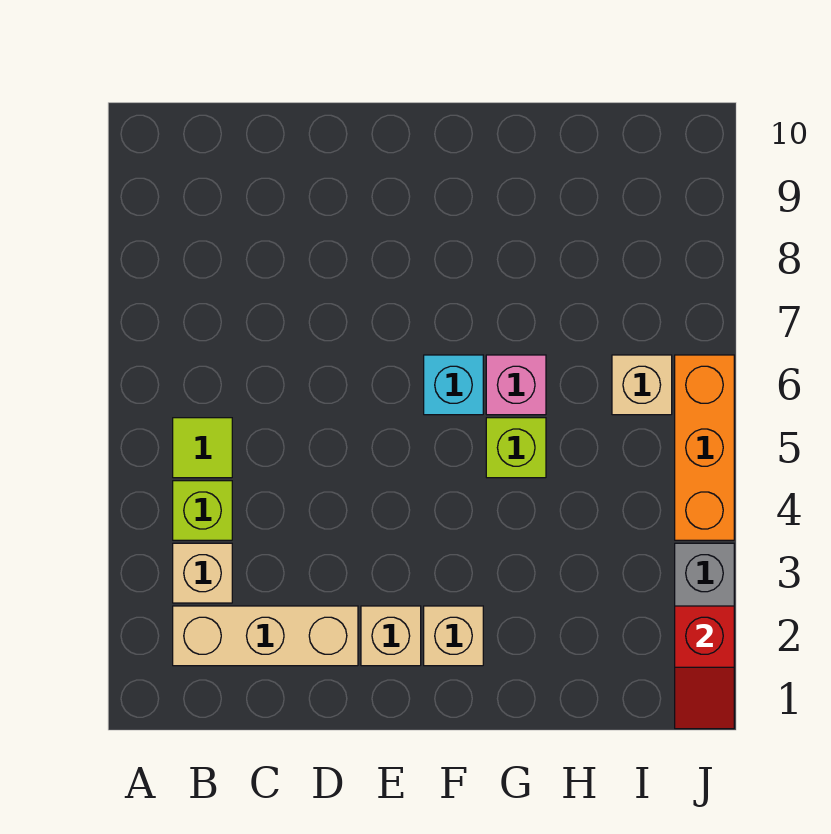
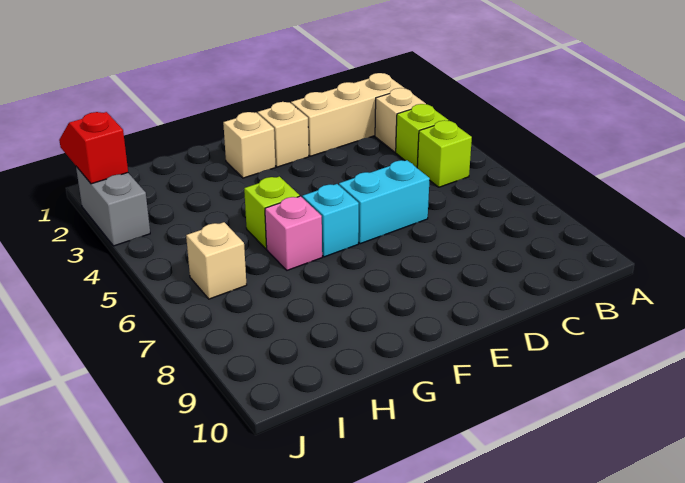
lime tile B5 level 1 -> lime brick B5 level 1
none -> cyan brick D6:E6 level 1
orange brick J4:J6 level 1 -> none

